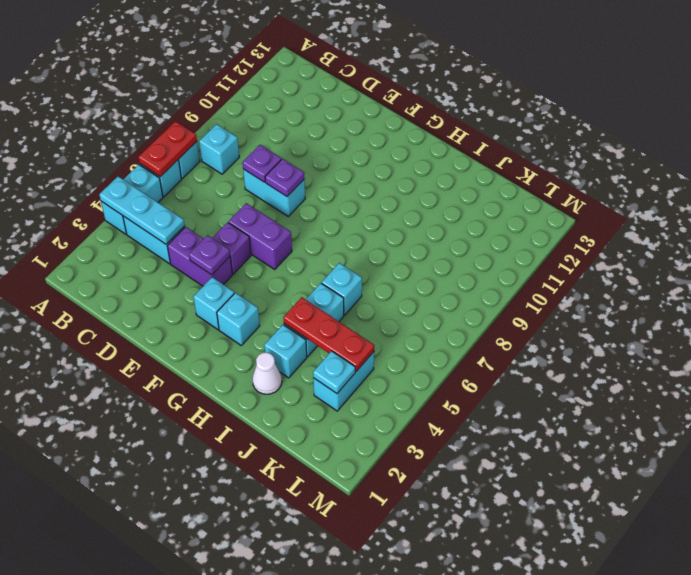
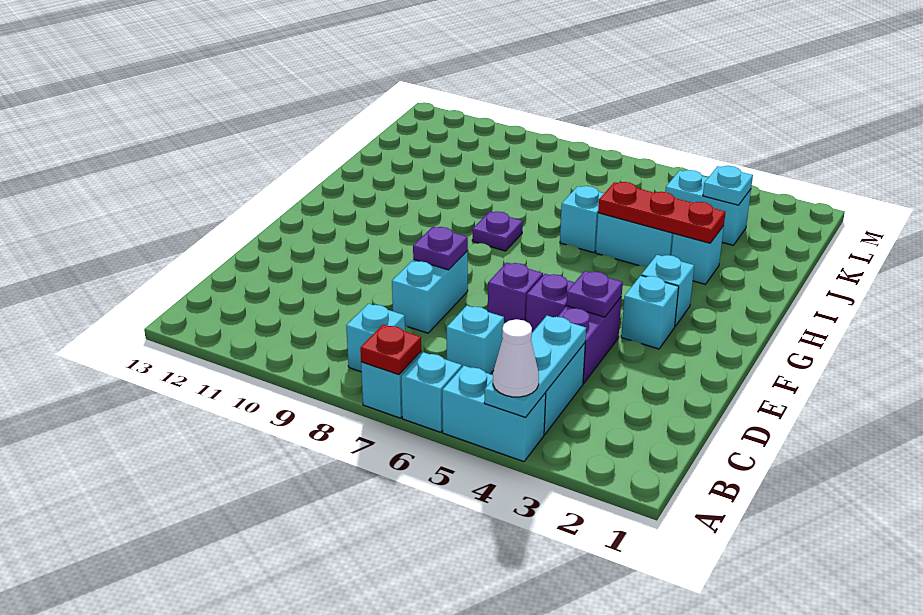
red plate A6:A7 level 2 -> red plate A7 level 2
none -> cyan brick C6 level 1
purple plate D8 level 2 -> purple plate H8 level 1
purple brick E6:F6 level 1 -> purple brick E6 level 1
white cone I2 level 1 -> white cone A4 level 3
red plate I4:K4 level 2 -> red plate I3:I5 level 2

